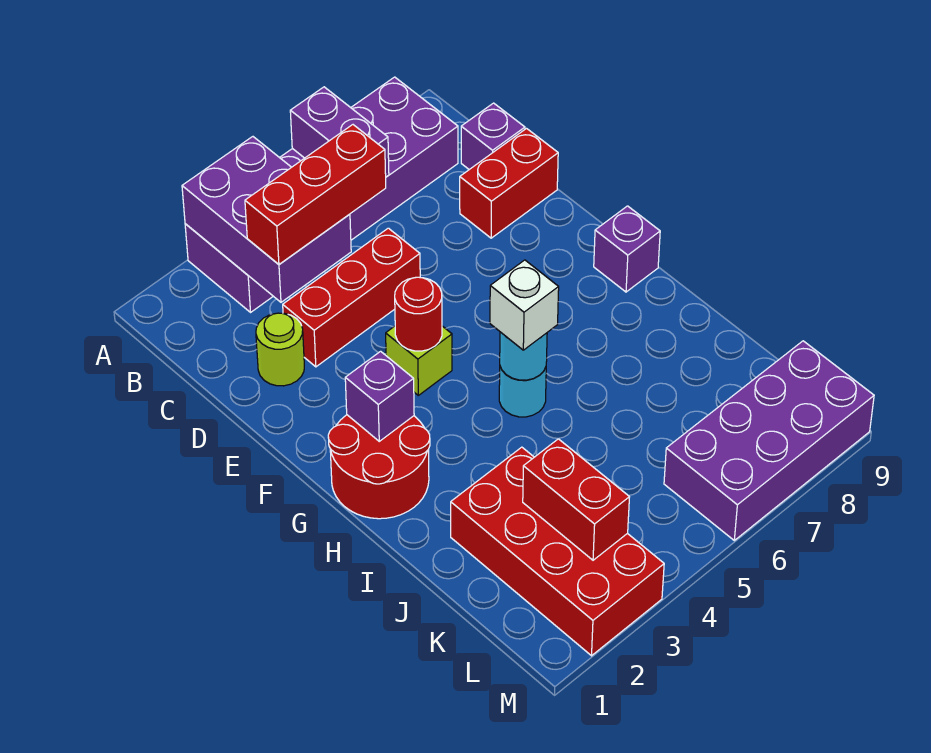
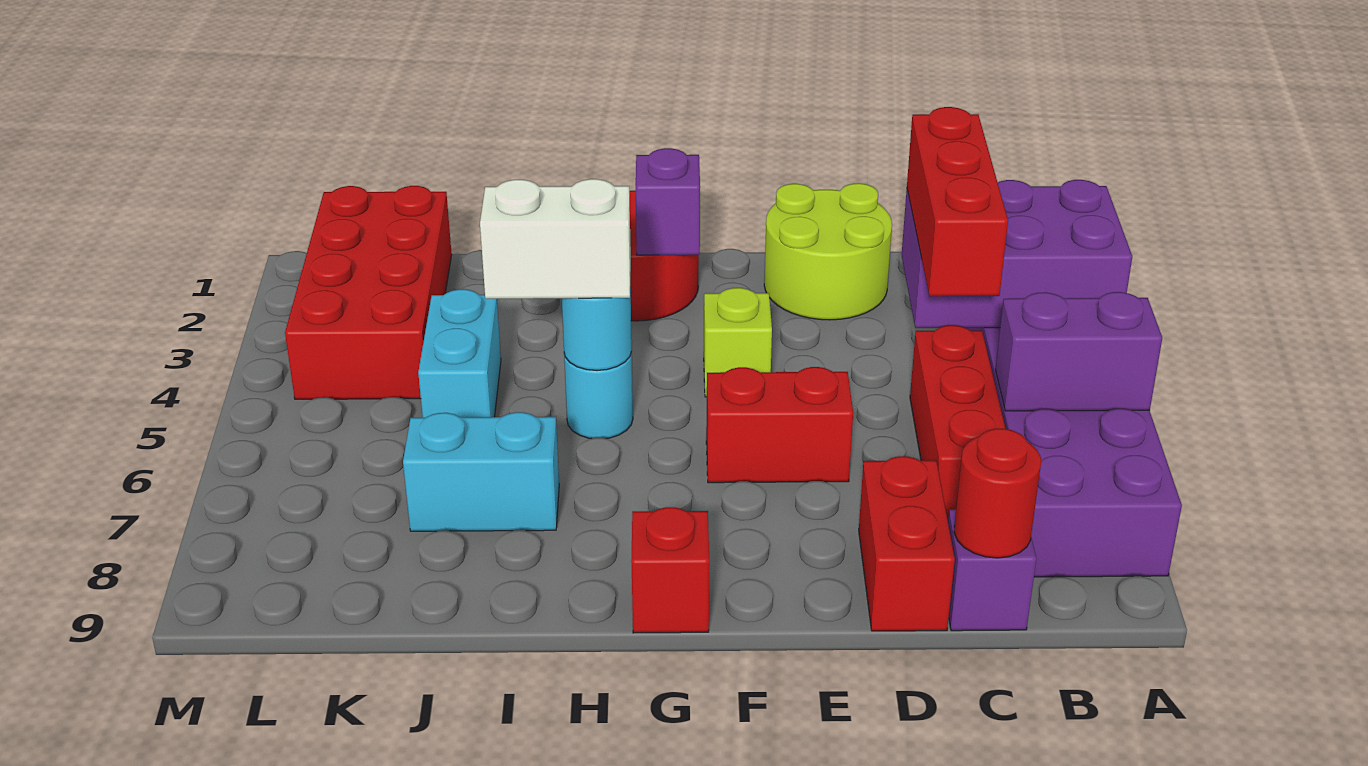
lime round brick D2 level 1 -> lime round brick D1:E2 level 1
red brick D3:D5 level 1 -> red brick C5:C7 level 1
red round brick F4 level 2 -> red round brick C9 level 2
purple brick G9 level 1 -> red brick G9 level 1
white brick H5 level 3 -> white brick H5:I5 level 3
none -> cyan brick I7:J7 level 1
red brick J2:M3 level 1 -> red brick K1:L4 level 1
none -> cyan brick J4:J5 level 1
red brick K3:L3 level 2 -> red brick E6:F6 level 1
purple brick L6:M9 level 1 -> none

